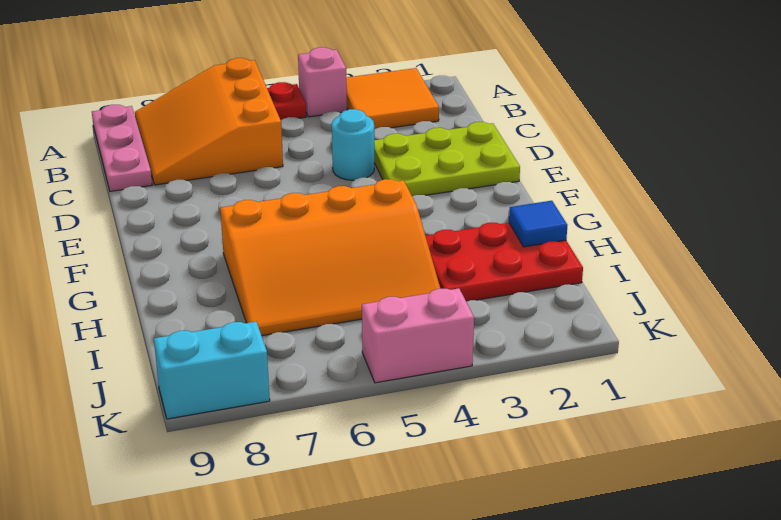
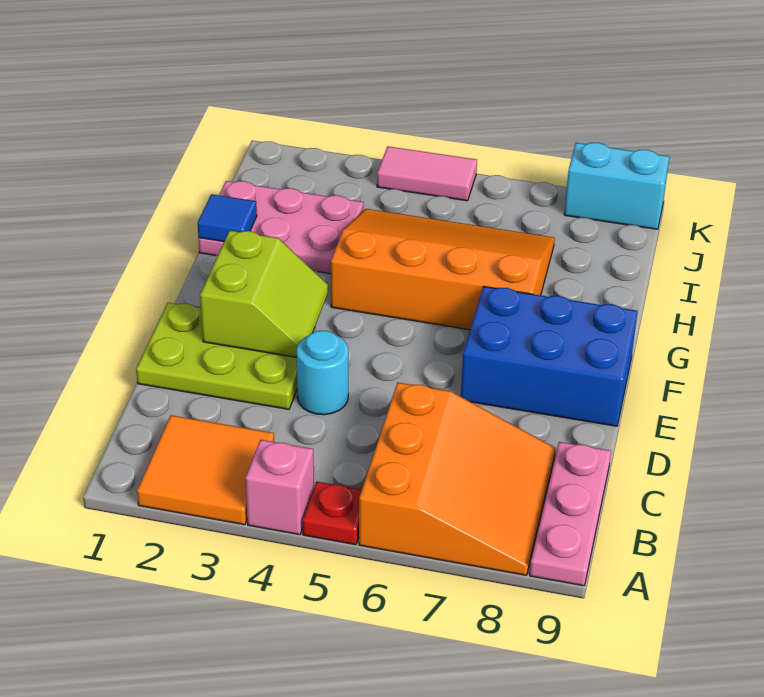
none -> lime slope E2:F3 level 2 top 2
none -> blue brick E7:F9 level 1
red plate H1:I3 level 1 -> pink plate H1:I3 level 1
pink brick K4:K5 level 1 -> pink tile K4:K5 level 1

